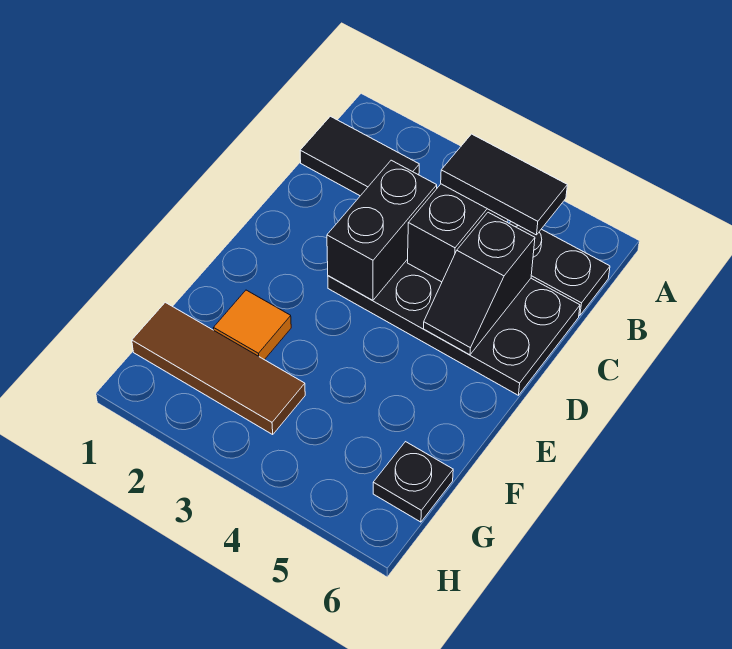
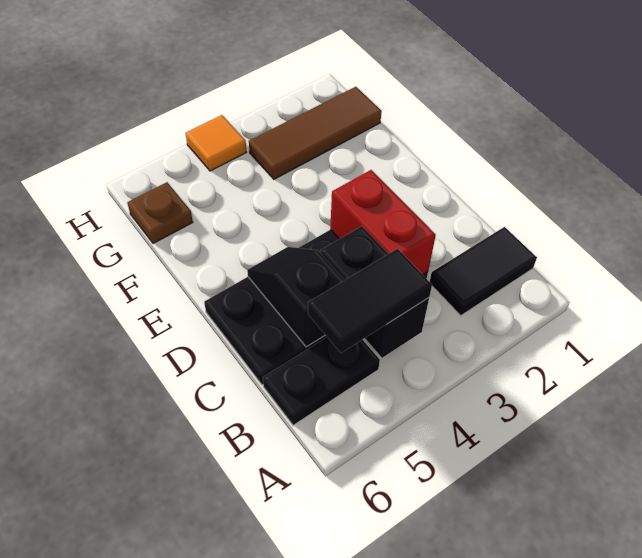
black brick C3:D3 level 2 -> red brick C3:D3 level 2
orange tile F2 level 1 -> orange tile H4 level 1
black plate G6 level 1 -> brown plate G6 level 1

